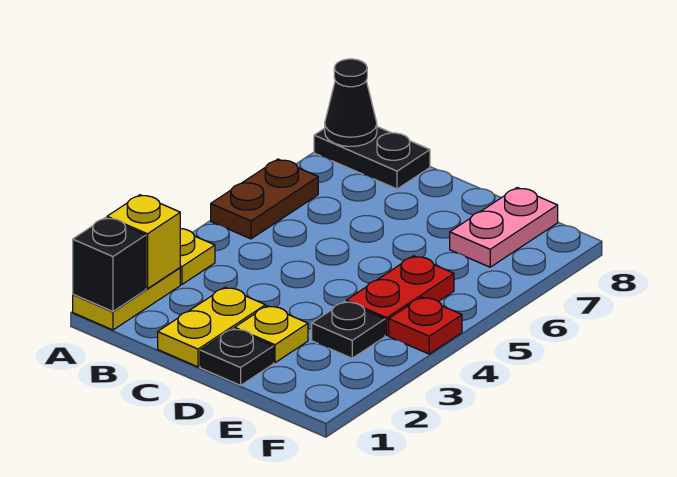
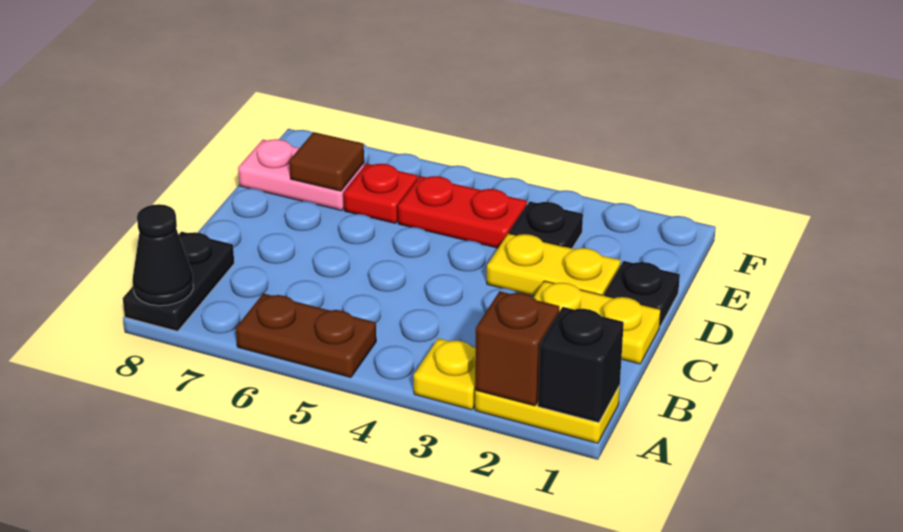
yellow brick A2 level 2 -> brown brick A2 level 2
yellow plate D2 level 1 -> yellow plate D2:D3 level 1
none -> brown tile E7 level 2
red plate F4 level 1 -> red plate E6 level 1

